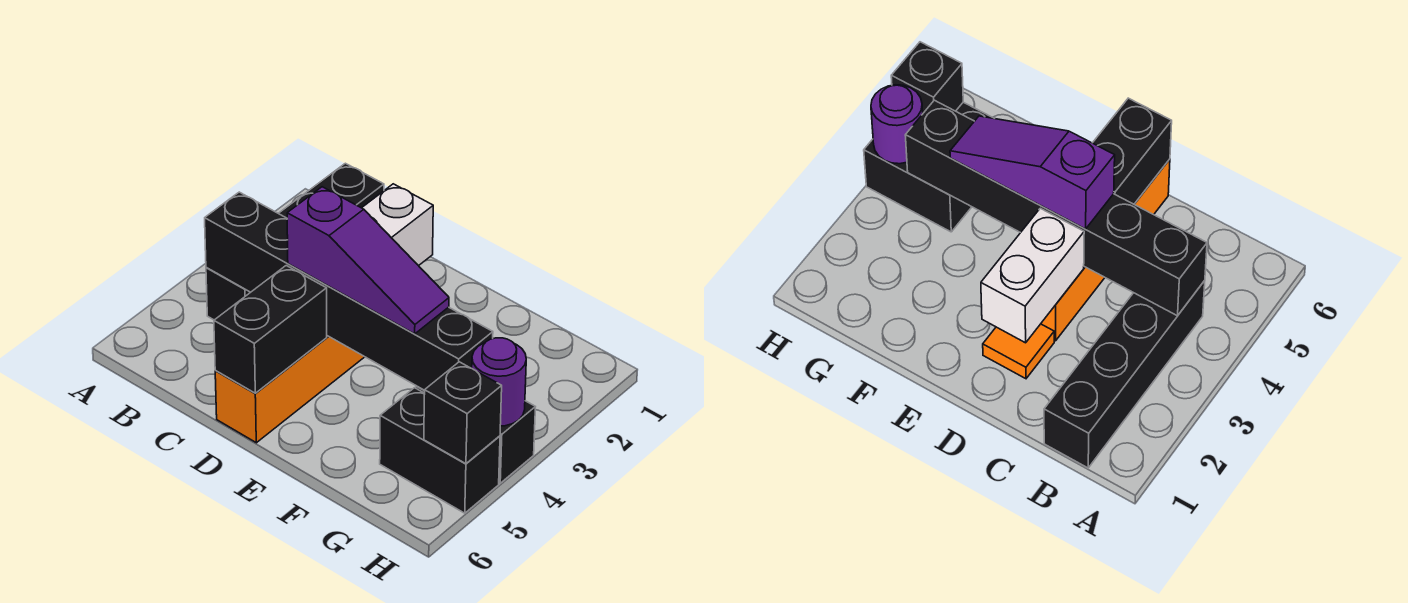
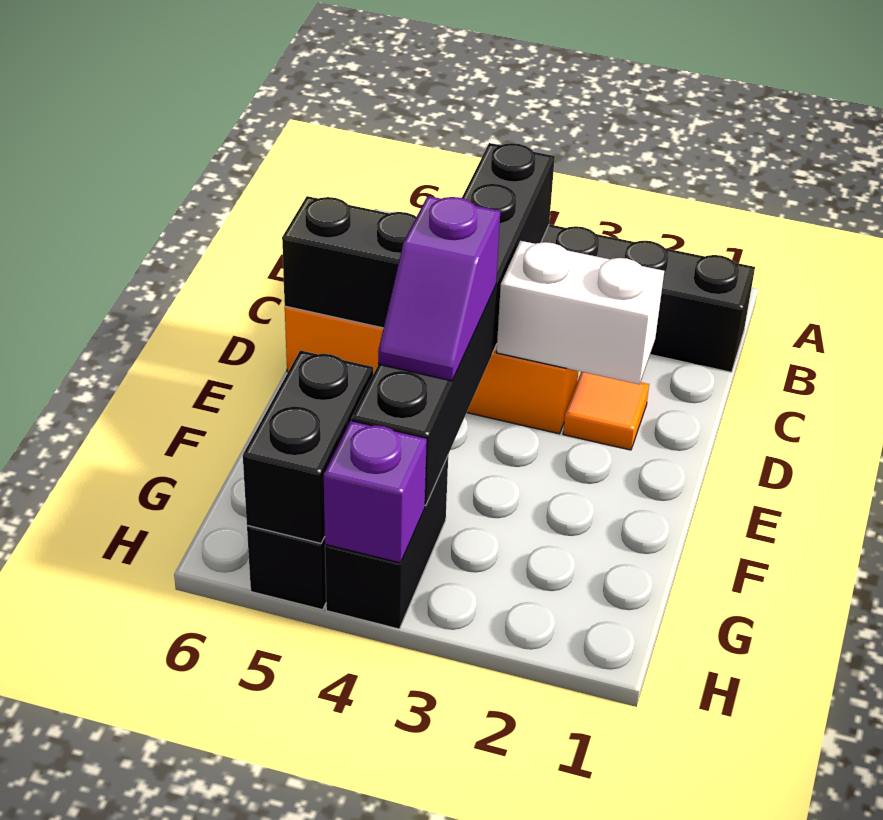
purple slope D4:F4 level 3 top D -> purple slope E4:F4 level 3 top E
purple round brick H4 level 2 -> purple brick H4 level 2
black brick H5 level 2 -> black brick G5:H5 level 2

